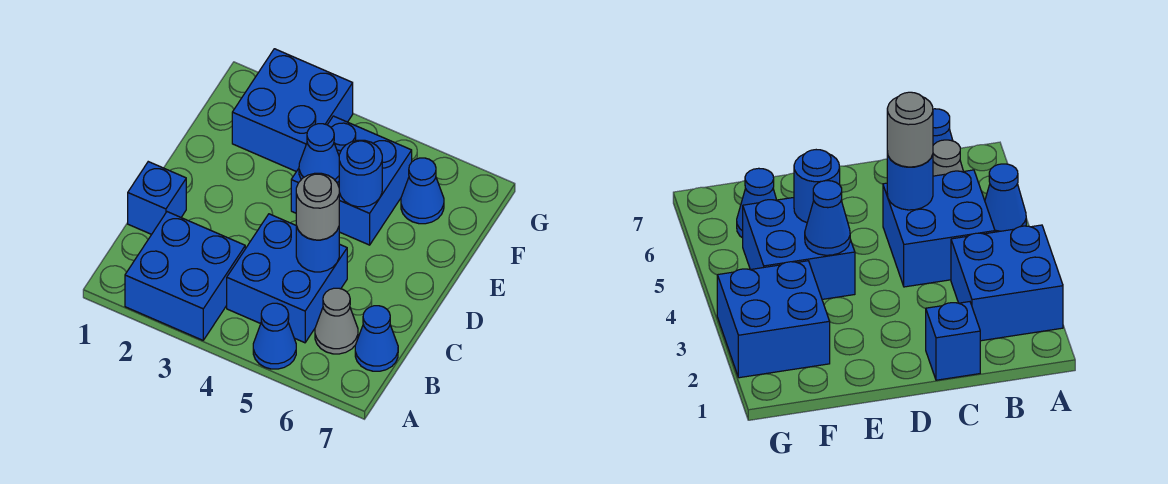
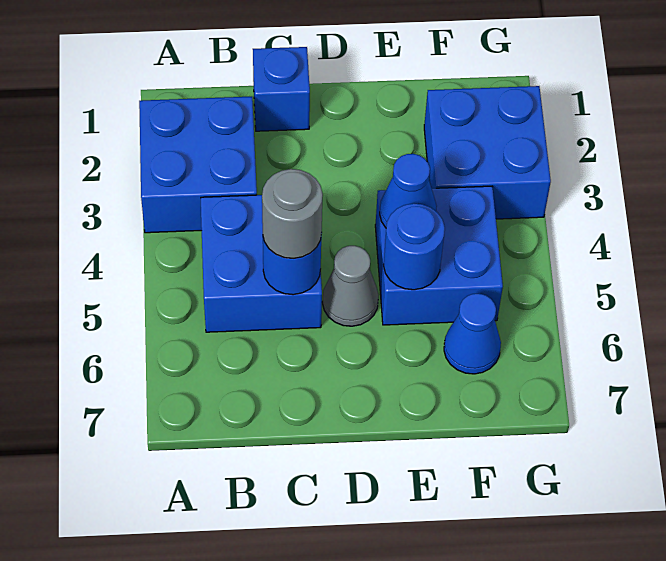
blue cone A5 level 1 -> none
grey cone B6 level 1 -> grey cone D5 level 1
blue cone B7 level 1 -> none

